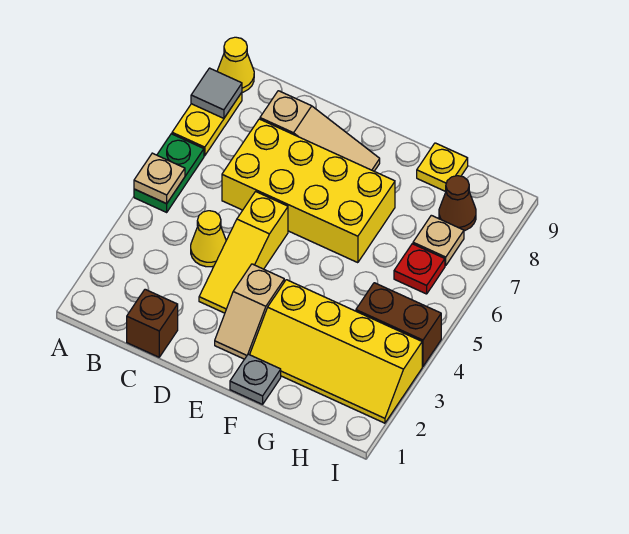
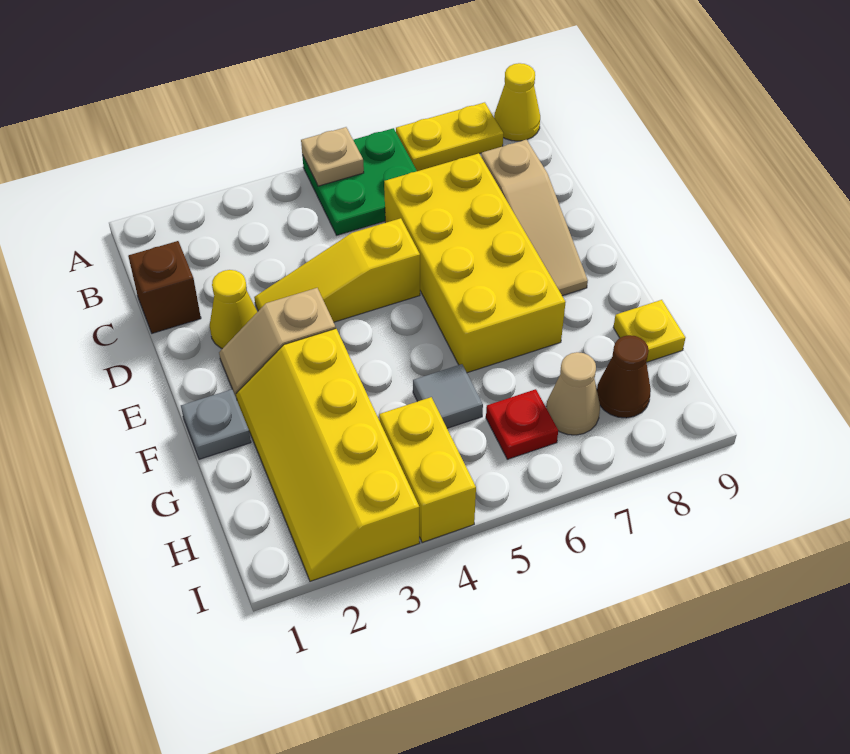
green plate A5:A6 level 1 -> green plate A5:B6 level 1
grey tile A8 level 2 -> grey tile G5 level 1
yellow cone C4 level 1 -> yellow cone D2 level 1
brown brick H4:I4 level 1 -> yellow brick H4:I4 level 1
tan plate H7 level 1 -> tan cone H7 level 1

